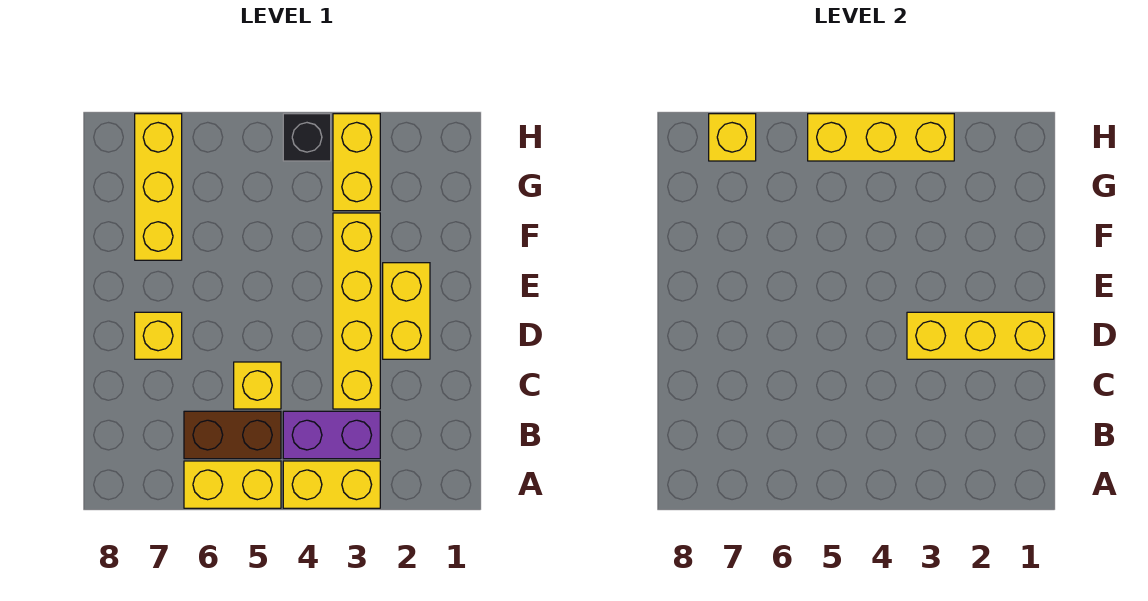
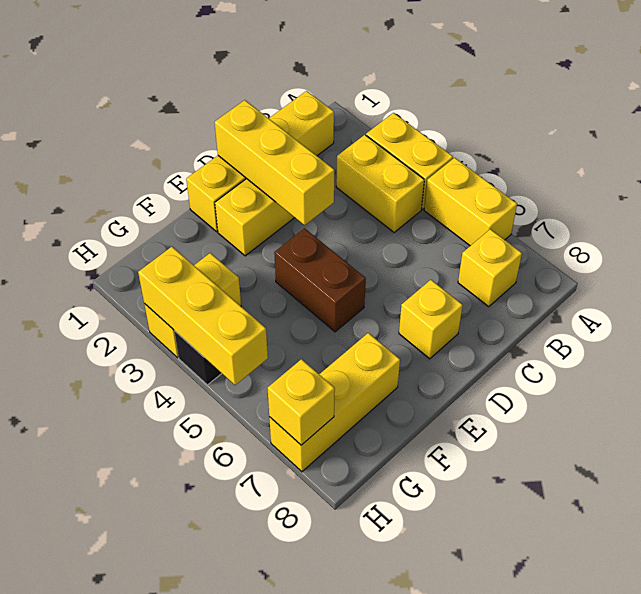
purple brick B3:B4 level 1 -> yellow brick B3:B4 level 1
brown brick B5:B6 level 1 -> brown brick E4:E5 level 1
yellow brick C3:F3 level 1 -> yellow brick B1:E1 level 1
yellow brick C5 level 1 -> yellow brick B7 level 1

